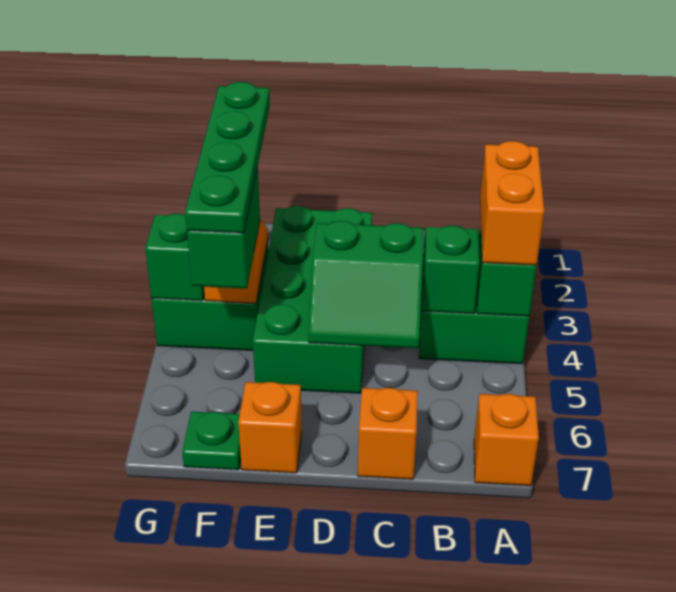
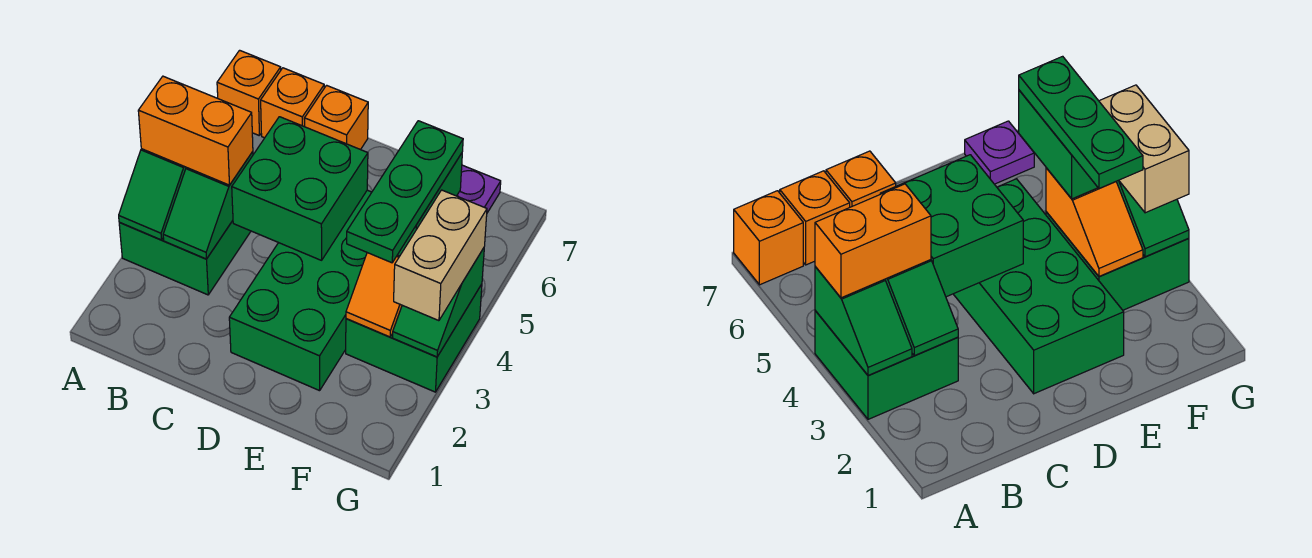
orange brick A3:A4 level 3 -> orange brick A4:B4 level 3
green slope C4:D5 level 2 top 4 -> green brick C4:D5 level 2
orange brick E7 level 1 -> orange brick B7 level 1
green plate F2:F5 level 4 -> green plate F3:F5 level 4
green plate F7 level 1 -> purple plate F7 level 1
none -> tan brick G3:G4 level 3

